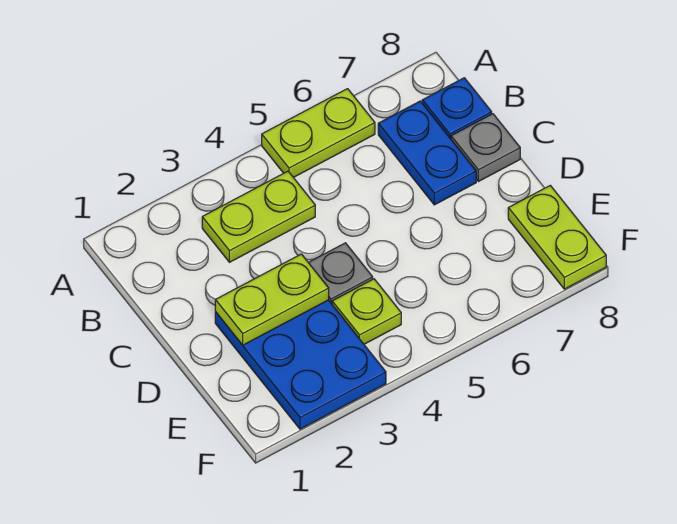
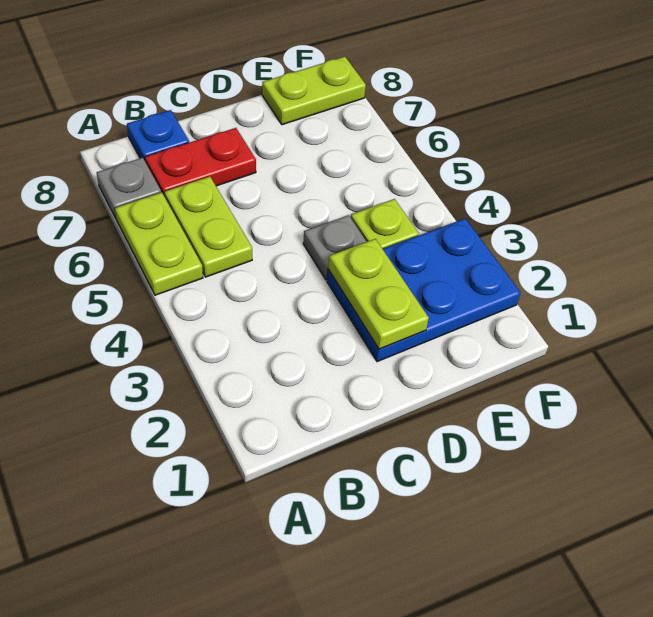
lime plate B3:B4 level 1 -> lime plate B5:B6 level 1
blue plate B7:C7 level 1 -> red plate B7:C7 level 1
grey plate C8 level 1 -> grey plate A7 level 1

